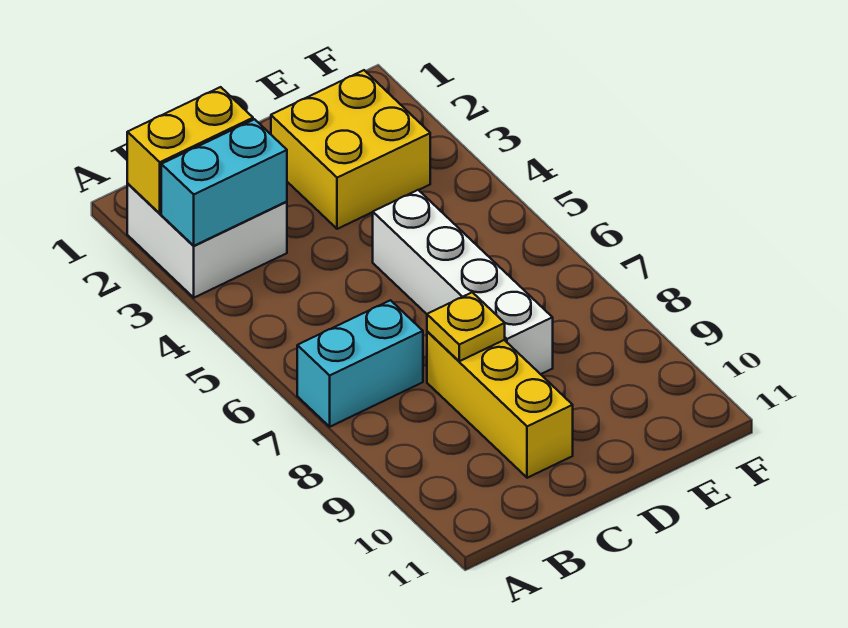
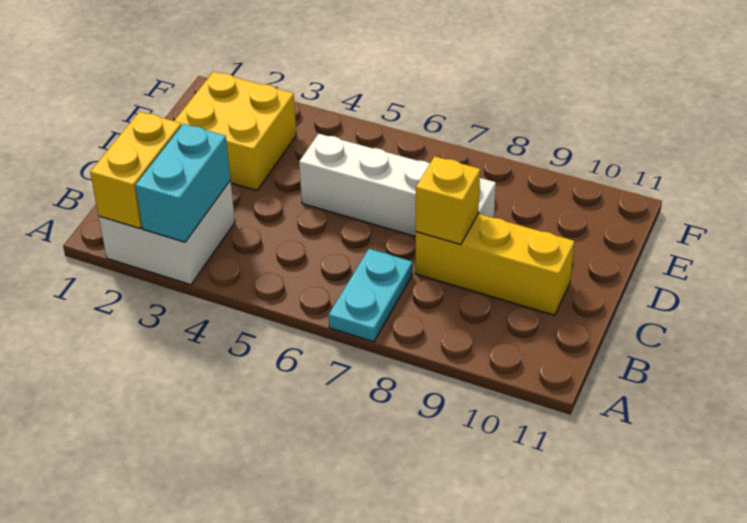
cyan brick A7:B7 level 1 -> cyan plate A7:B7 level 1
yellow plate C8 level 2 -> yellow brick C8 level 2

